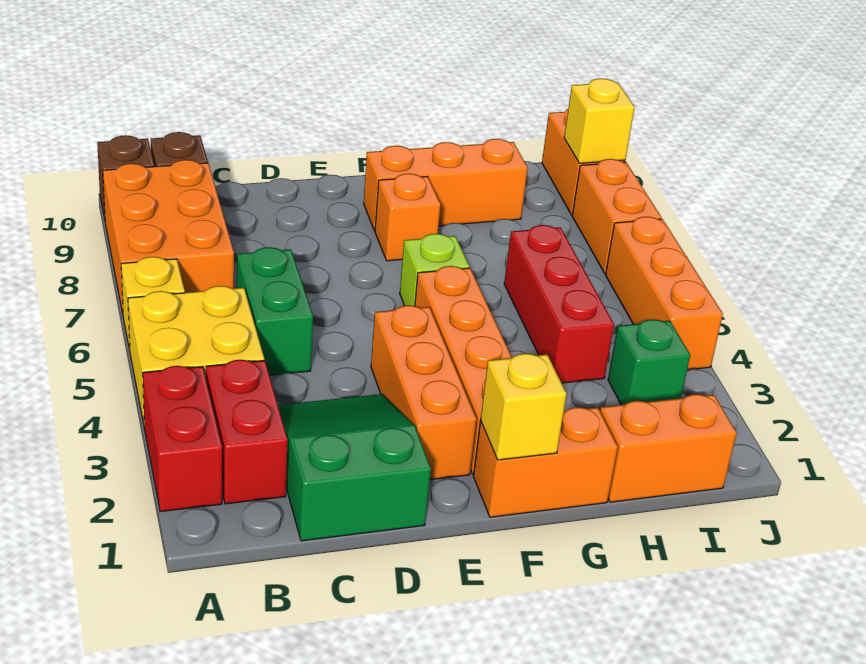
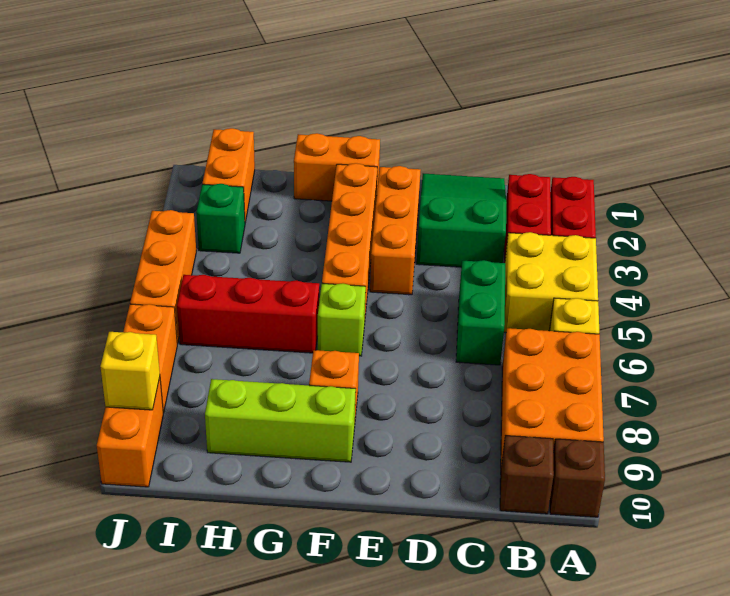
green slope C1:D3 level 1 top 1 -> green slope C1:D3 level 1 top 3
yellow brick F1 level 2 -> none
orange brick F9:H9 level 1 -> lime brick F9:H9 level 1
orange brick H1:I1 level 1 -> orange brick I1:I2 level 1
red brick H4:H6 level 1 -> red brick G6:I6 level 1

